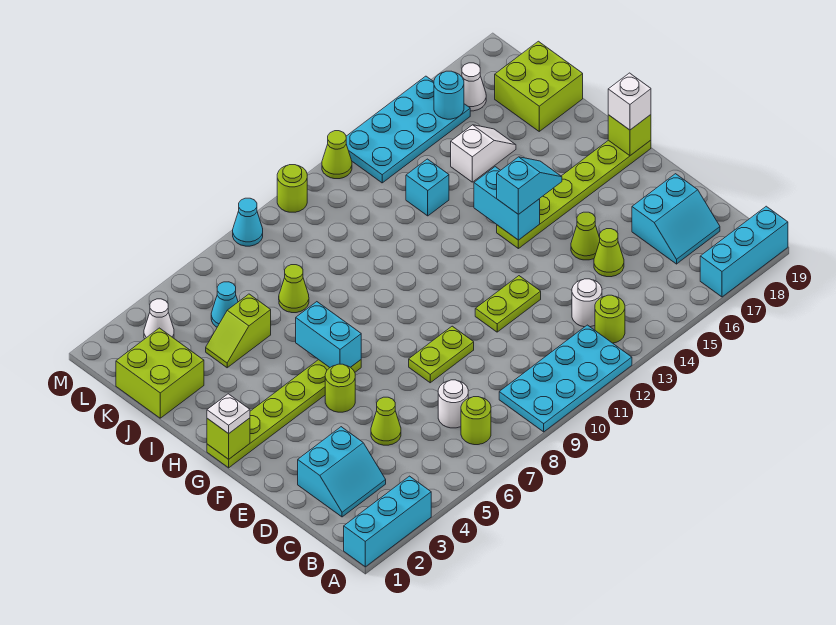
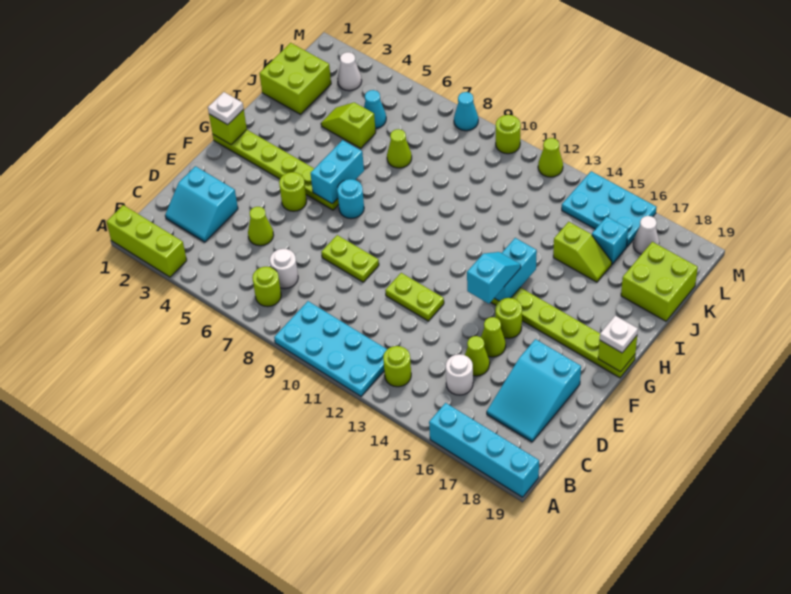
cyan brick A1:A3 level 1 -> lime brick A1:A3 level 1
cyan brick A17:A19 level 1 -> cyan brick A16:A19 level 1
white round brick C13 level 1 -> white round brick C15 level 1
cyan slope C17:D18 level 1 top D -> cyan slope C17:E18 level 1 top E
none -> lime round brick F15 level 1
cyan slope G14:G15 level 3 top 14 -> cyan slope F14:G14 level 3 top F
white brick G19 level 3 -> white plate G19 level 3
cyan brick J13 level 1 -> cyan brick K16 level 1
white slope J15:J16 level 1 top 15 -> lime slope J15:J16 level 1 top 15
cyan plate L13:M16 level 1 -> cyan plate L14:M16 level 1
cyan round brick L16 level 2 -> cyan round brick G7 level 1

